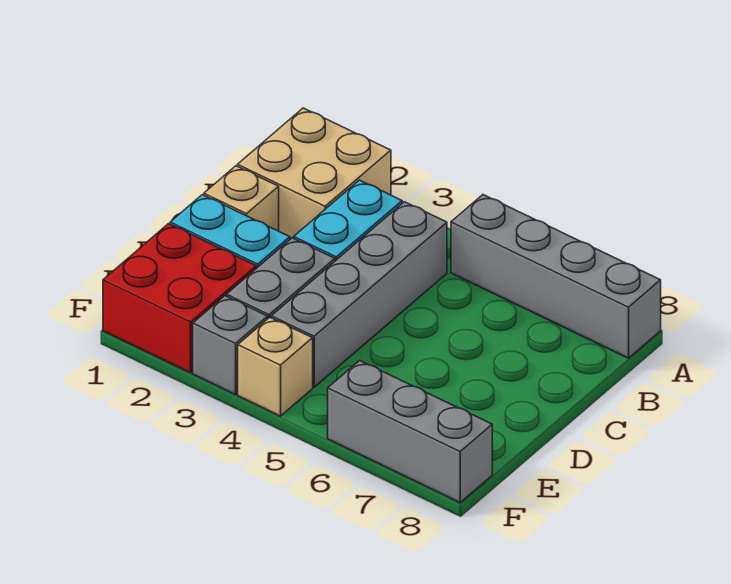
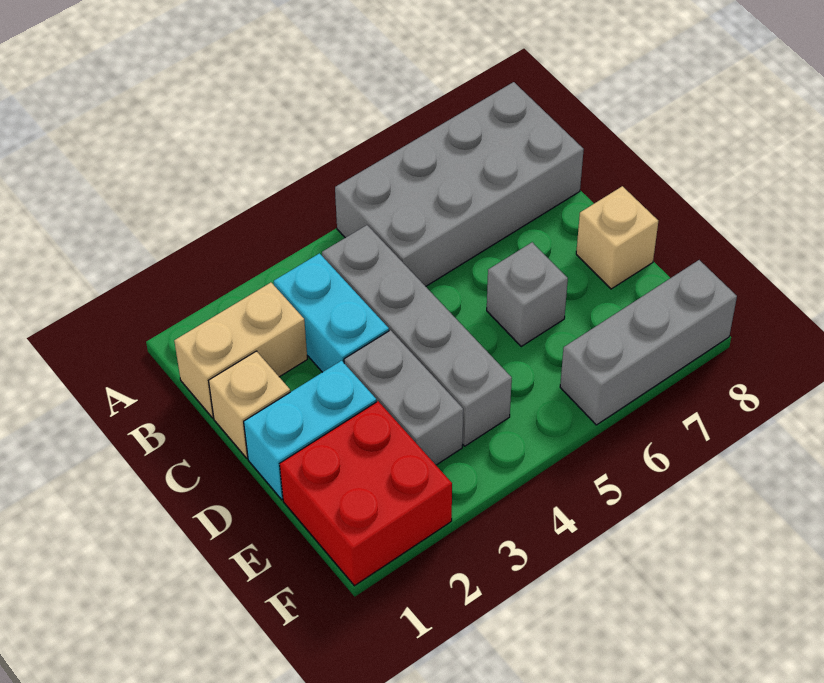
tan brick A1:B2 level 1 -> tan brick B1:B2 level 1
grey brick A5:A8 level 1 -> grey brick A5:B8 level 1
grey brick F3 level 1 -> grey brick D6 level 1
tan brick F4 level 1 -> tan brick D8 level 1

